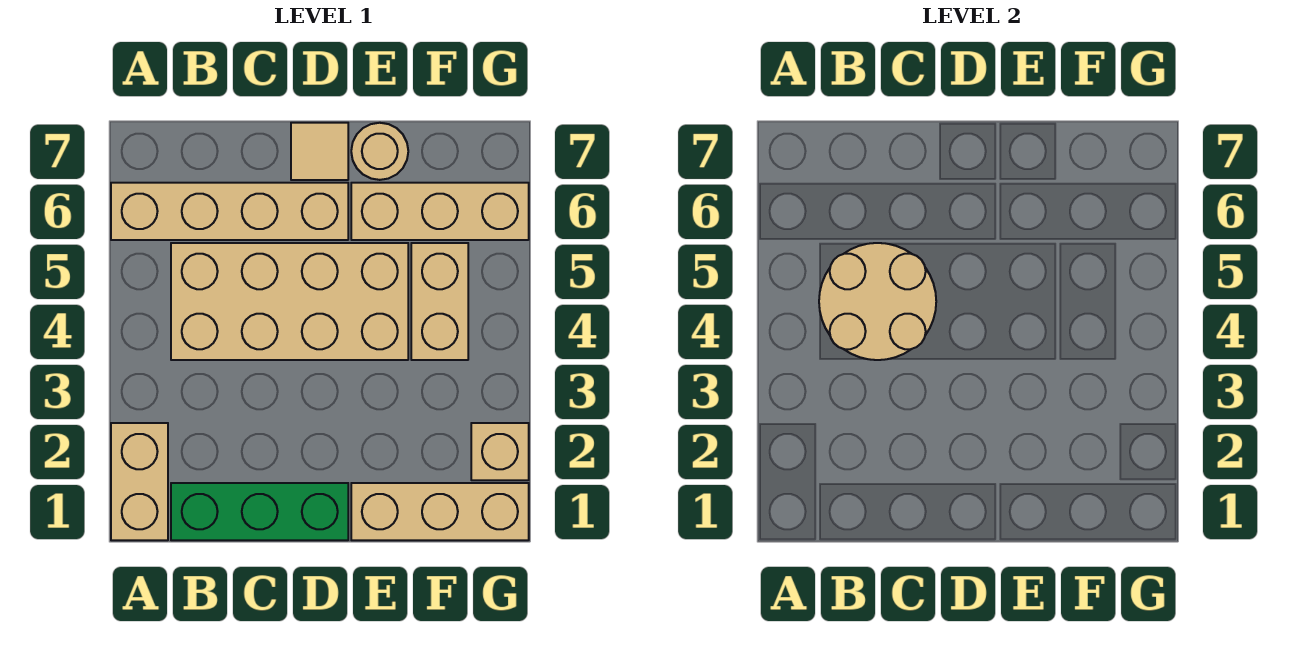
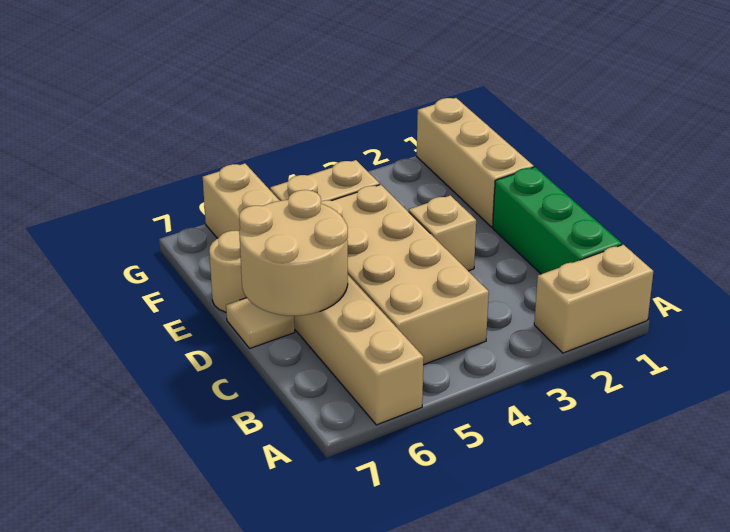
tan round brick B4:C5 level 2 -> tan round brick C6:D7 level 2
tan brick G2 level 1 -> tan brick D3 level 1

